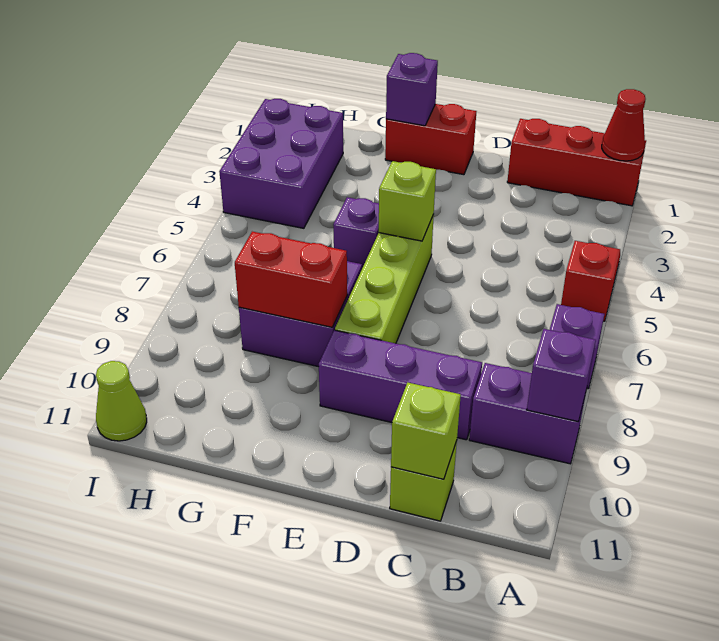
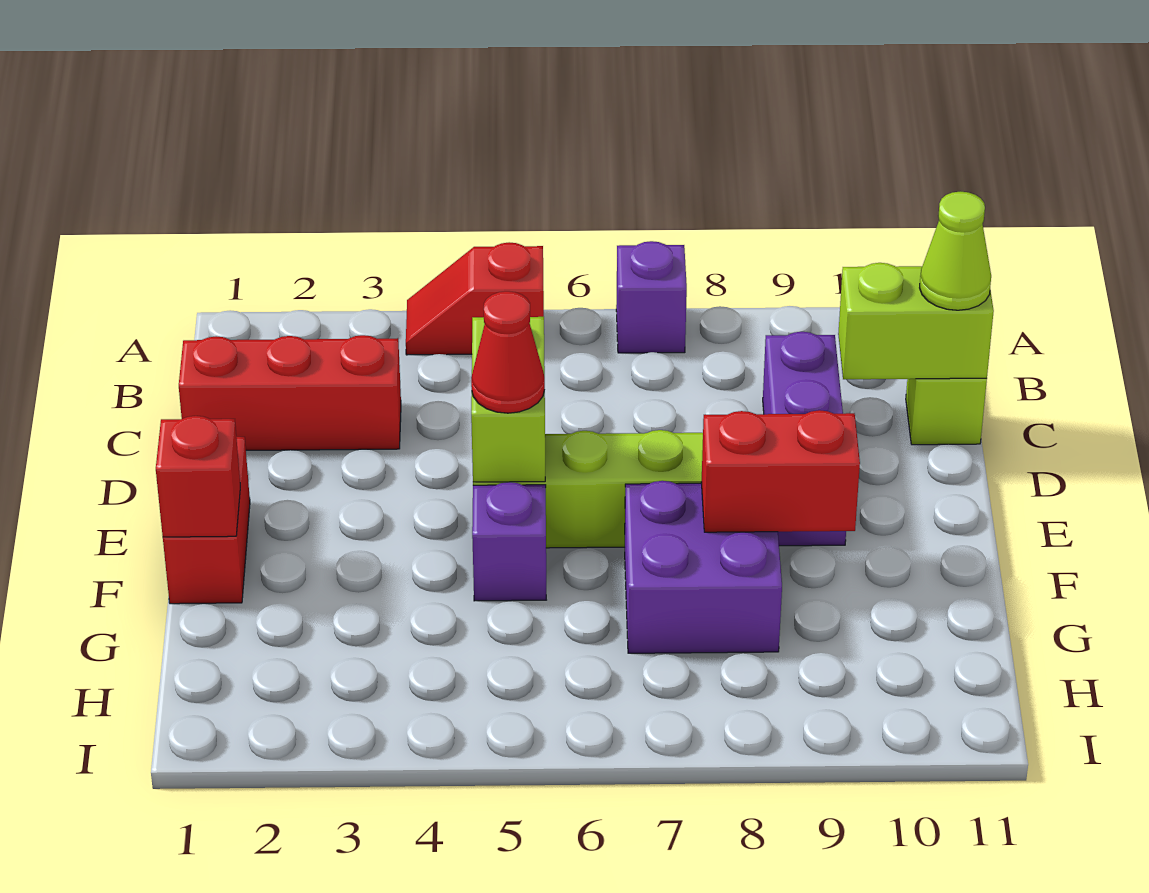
red brick A1:C1 level 1 -> red brick C1:C3 level 1
red cone A1 level 2 -> red cone E5 level 3
purple brick A9:B9 level 1 -> none
purple brick A9 level 2 -> none
lime brick C11 level 2 -> lime brick C10:C11 level 2
lime brick E5 level 2 -> lime brick D5:E5 level 2
purple brick F1 level 2 -> red brick F1 level 2
red brick F8:G8 level 2 -> red brick F8:F9 level 2
purple brick H2:I4 level 1 -> none
lime cone I11 level 1 -> lime cone C11 level 3

